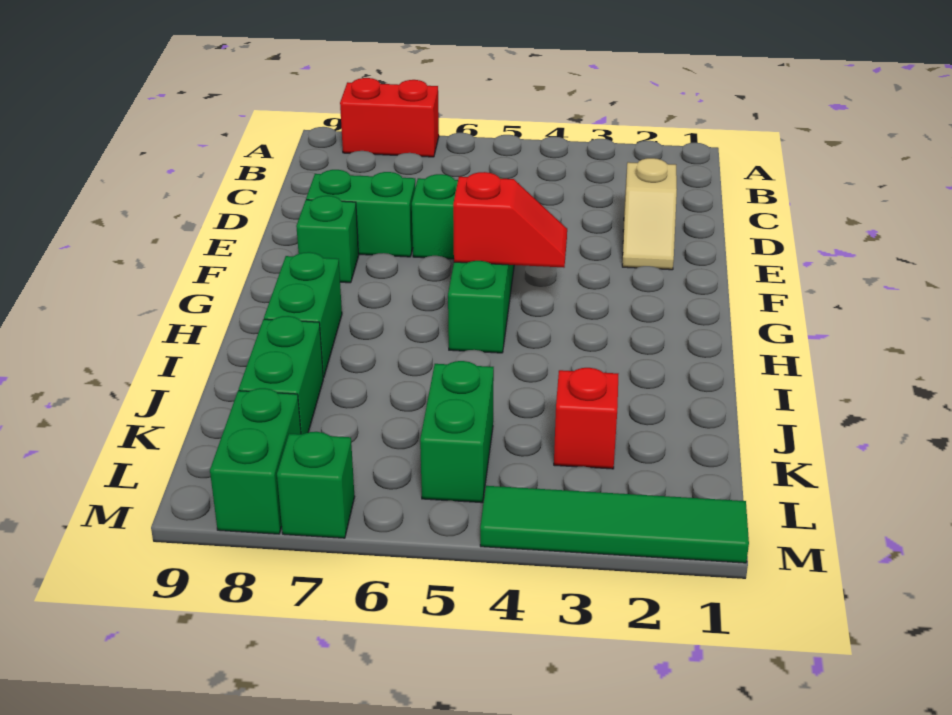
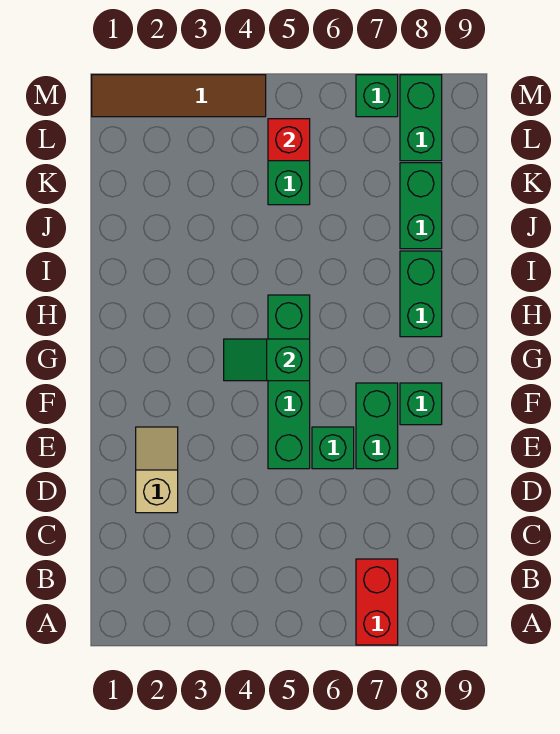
red brick A7:A8 level 1 -> red brick A7:B7 level 1
green brick E7:E8 level 1 -> green brick E7:F7 level 1
red slope G4:G5 level 2 top 5 -> green slope G4:G5 level 2 top 5
red brick K3 level 1 -> red brick L5 level 2
green tile M1:M4 level 1 -> brown tile M1:M4 level 1

